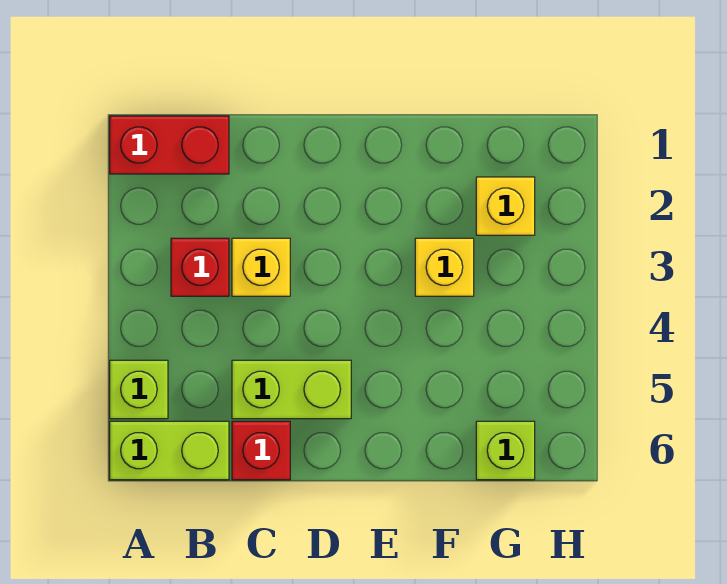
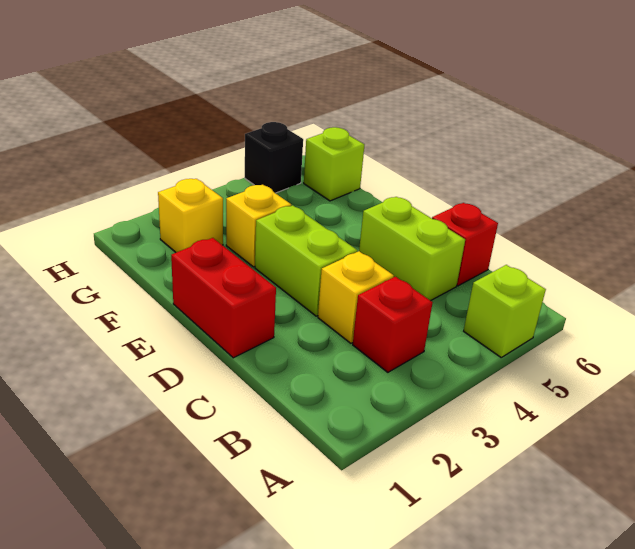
red brick A1:B1 level 1 -> red brick D1:E1 level 1
lime brick A6:B6 level 1 -> lime brick D3:E3 level 1
none -> black brick H5 level 1

